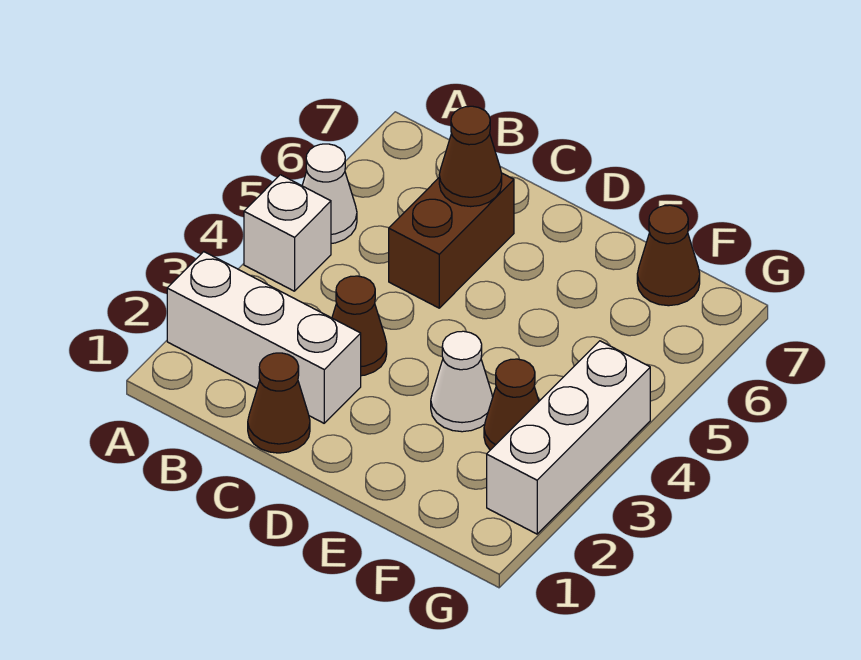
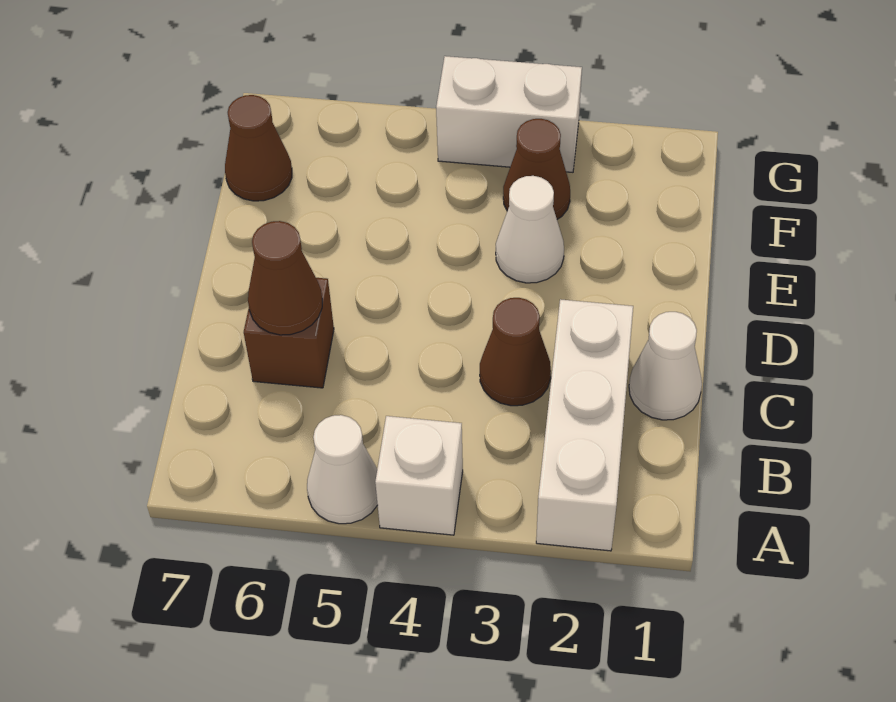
brown cone C1 level 1 -> white cone C1 level 1
brown brick C5:C6 level 1 -> brown brick C6 level 1
white brick G2:G4 level 1 -> white brick G3:G4 level 1

